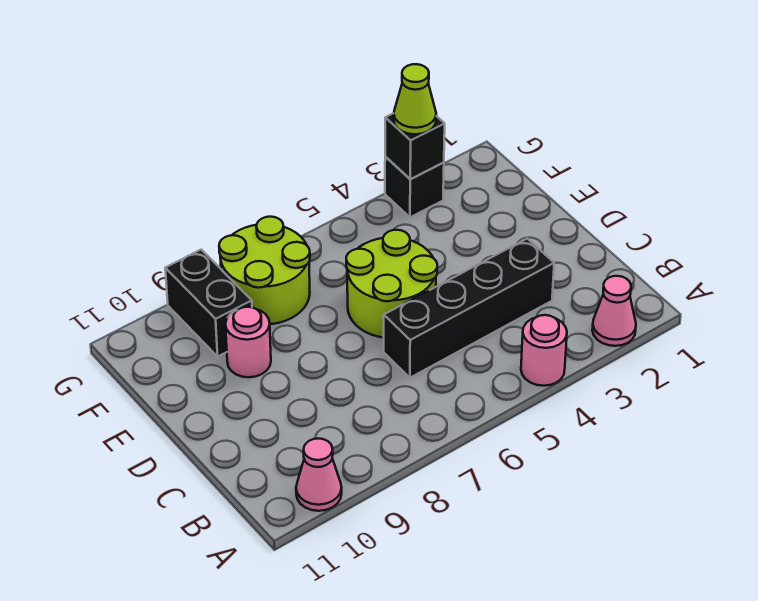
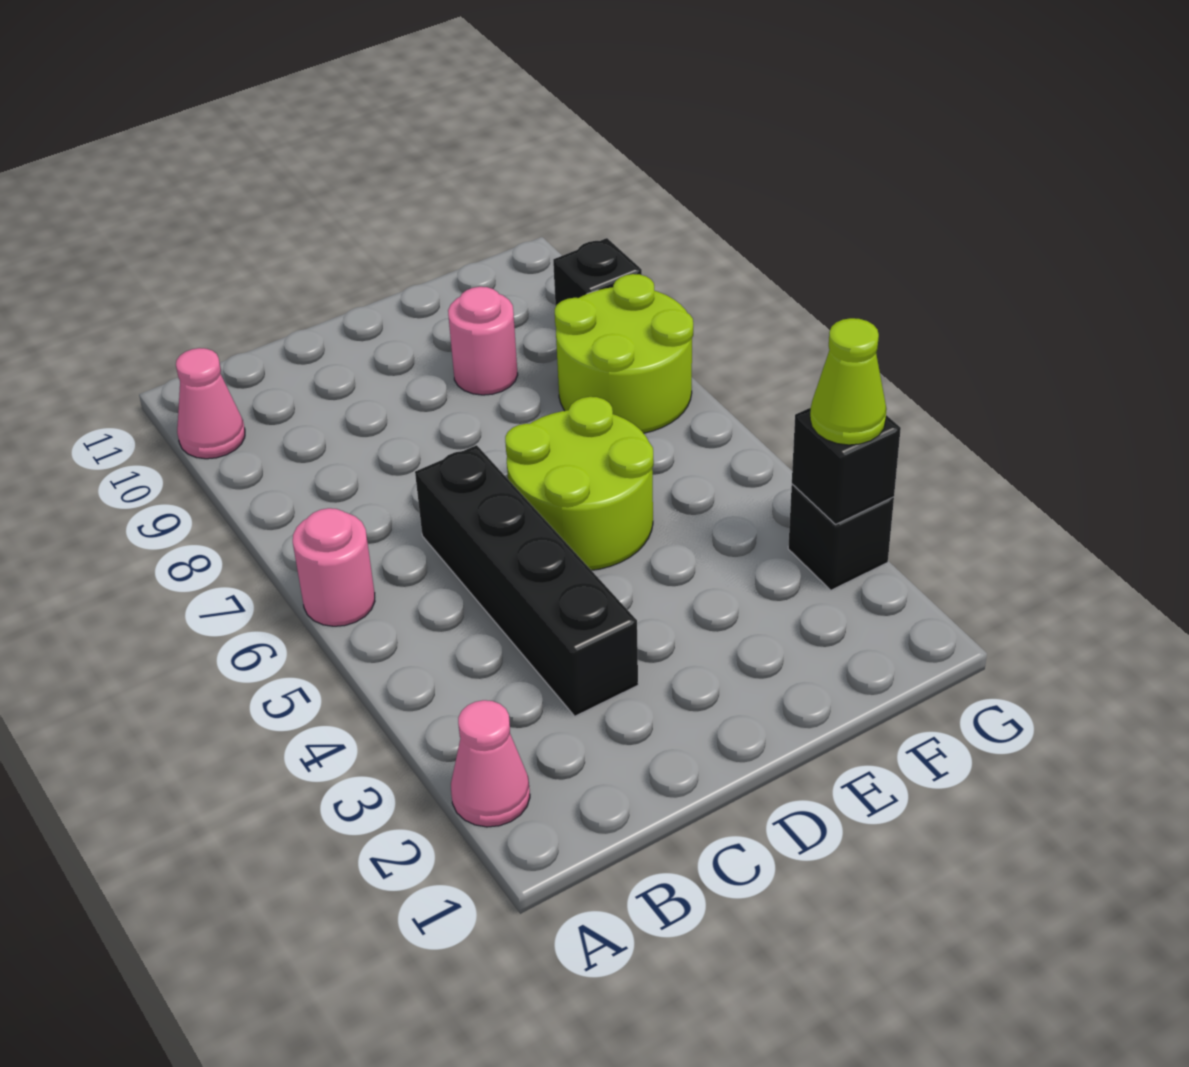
pink round brick A4 level 1 -> pink round brick A6 level 1
black brick F9:G9 level 1 -> black brick G9 level 1

